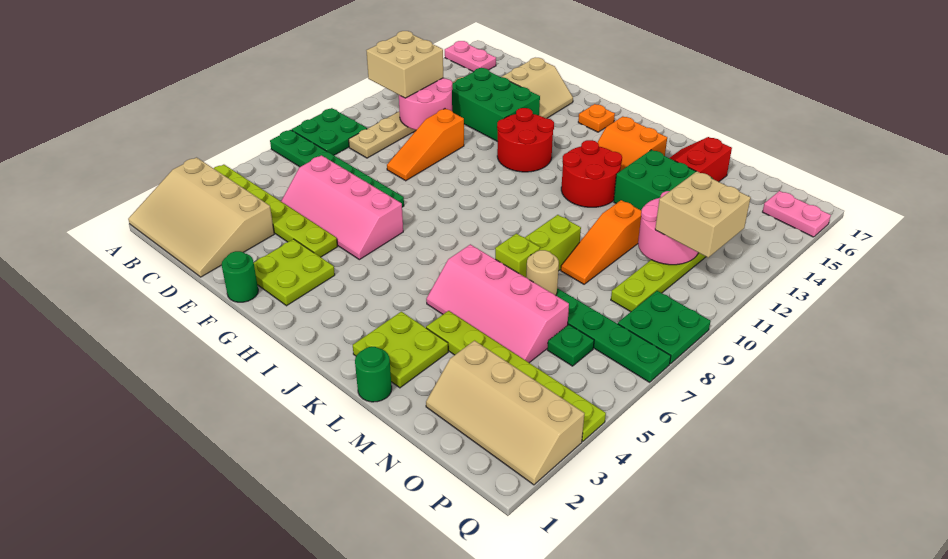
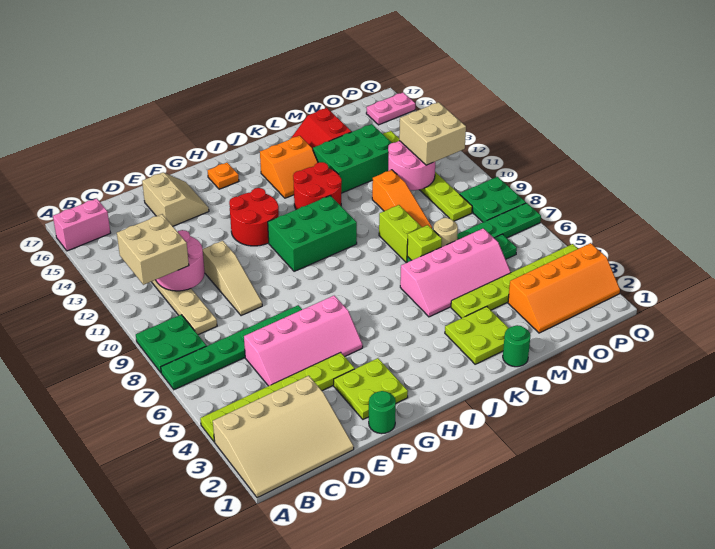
pink plate A16:B16 level 1 -> pink brick A16:B16 level 1
green brick D13:F14 level 1 -> green brick H10:J11 level 1
orange slope E9:E11 level 1 top 11 -> tan slope E9:E11 level 1 top 11
tan slope N2:Q3 level 1 top 3 -> orange slope N2:Q3 level 1 top 3

